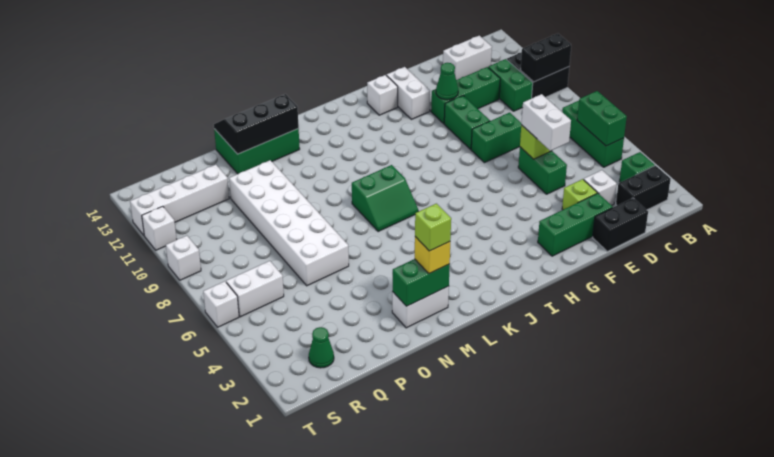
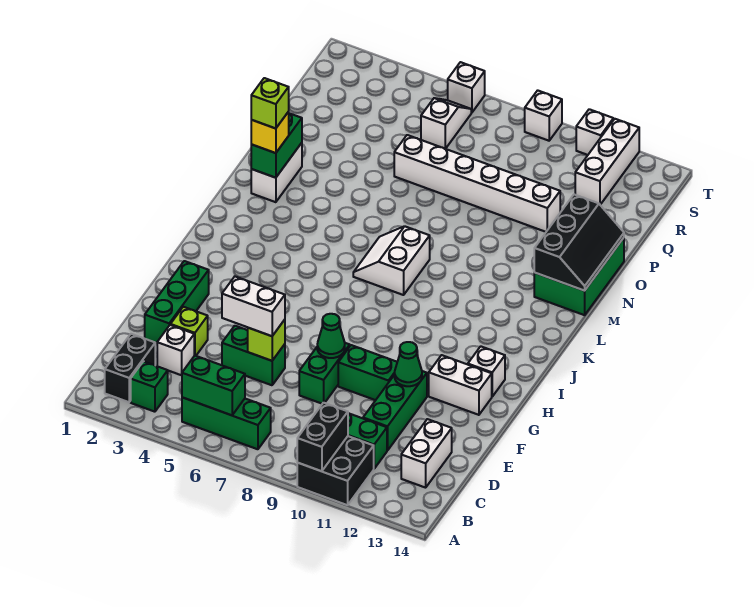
black brick D1:E1 level 1 -> none
green slope K7:L8 level 1 top 8 -> white slope K7:L8 level 1 top 8
white brick O6:P11 level 1 -> white brick P6:P11 level 1
white brick Q12:T12 level 1 -> white brick R12:T12 level 1
green cone R2 level 1 -> green cone F8 level 2
white brick R6:S6 level 1 -> white slope R6:S6 level 1 top R

